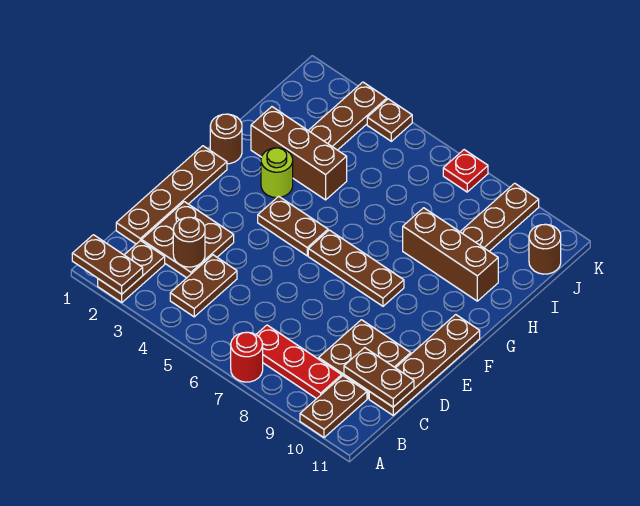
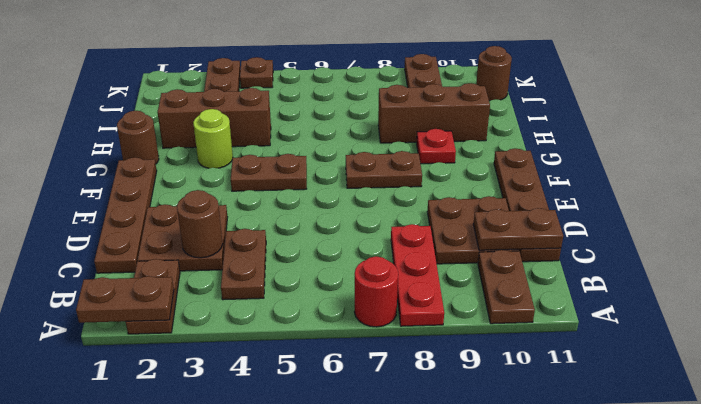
red plate B7:B9 level 1 -> red plate A8:C8 level 1
brown plate F6:F8 level 1 -> brown plate F7:F8 level 1
red plate K7 level 1 -> red plate G9 level 1

